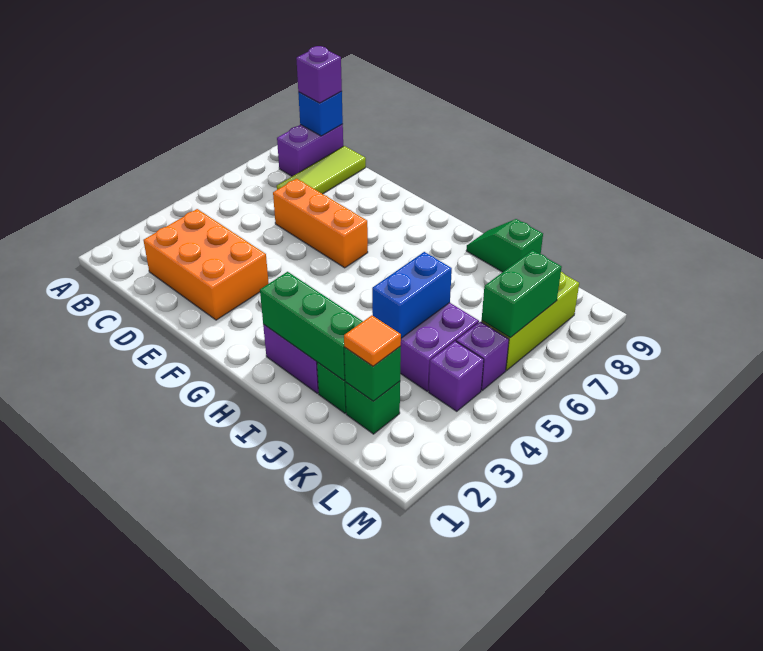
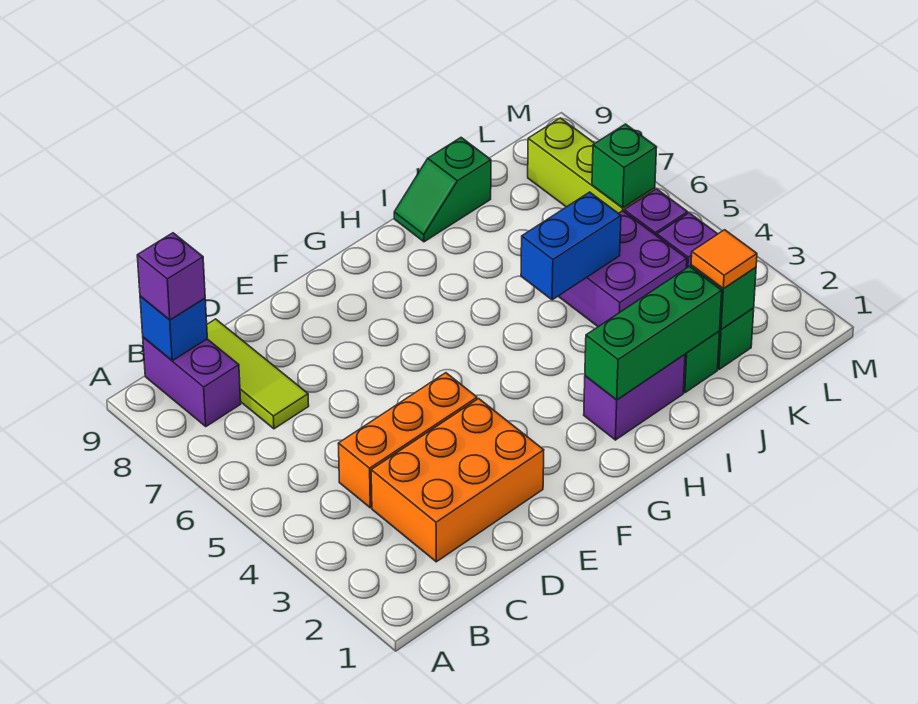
orange brick D6:F6 level 1 -> orange brick C4:E4 level 1
blue brick J4:J5 level 2 -> blue brick I5:J5 level 2
green brick L6:L7 level 2 -> green brick L6 level 2

